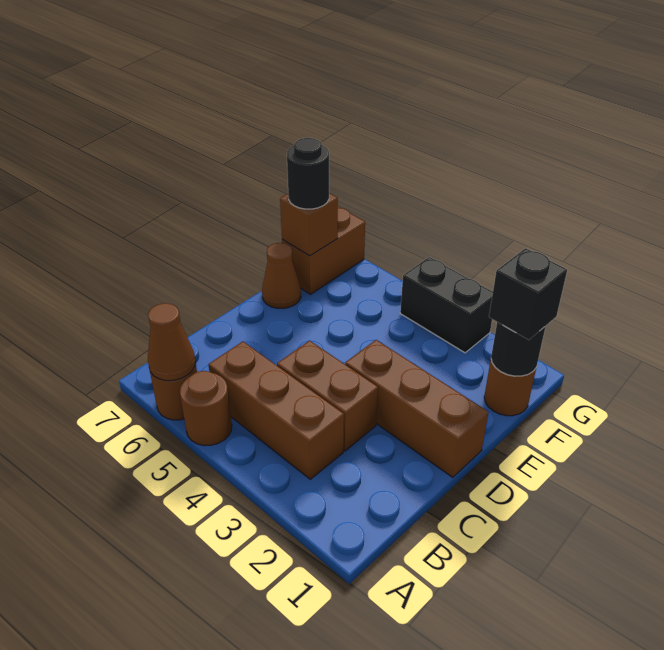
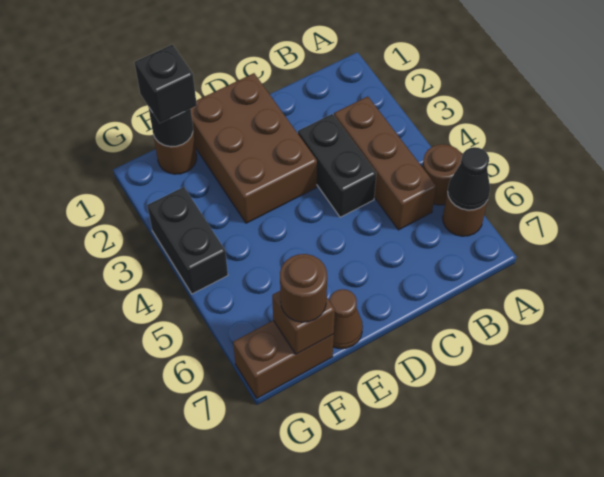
brown cone A6 level 2 -> black cone A6 level 2
brown brick C3:C4 level 1 -> black brick C3:C4 level 1
brown brick D1:D3 level 1 -> brown brick D1:E3 level 1
black round brick F7 level 3 -> brown round brick F7 level 3

